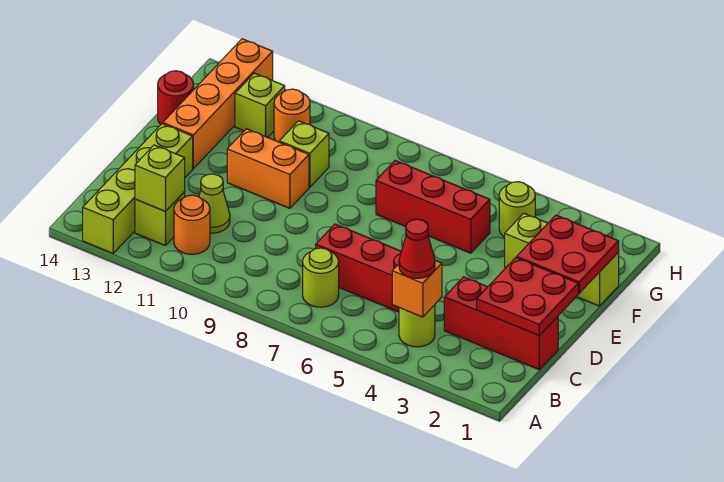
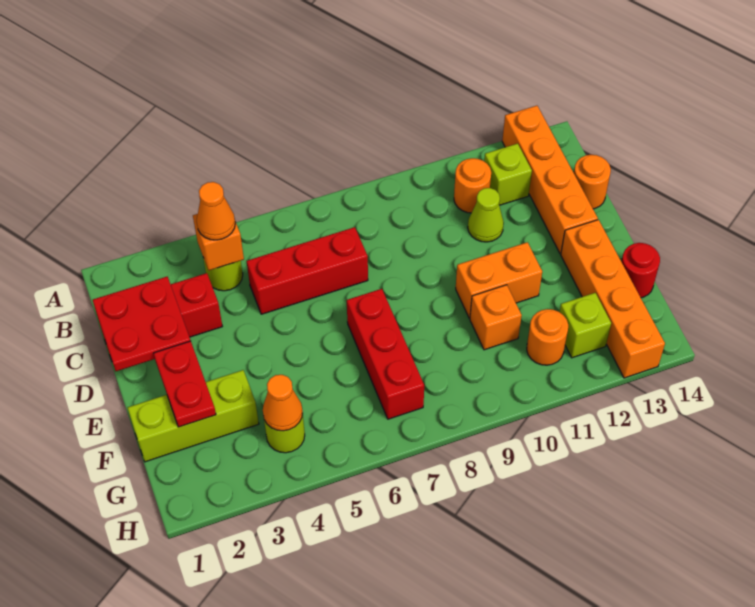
lime brick A13:D13 level 1 -> orange brick A13:D13 level 1
red cone B4 level 3 -> orange cone B4 level 3
lime round brick B7 level 1 -> none
lime brick B12 level 2 -> none
none -> orange round brick C14 level 1
red plate E1:F2 level 2 -> red plate E2:F2 level 2
red brick F5:F7 level 1 -> red brick E7:G7 level 1
lime brick F10 level 1 -> orange brick F10 level 1
none -> orange cone G4 level 2

